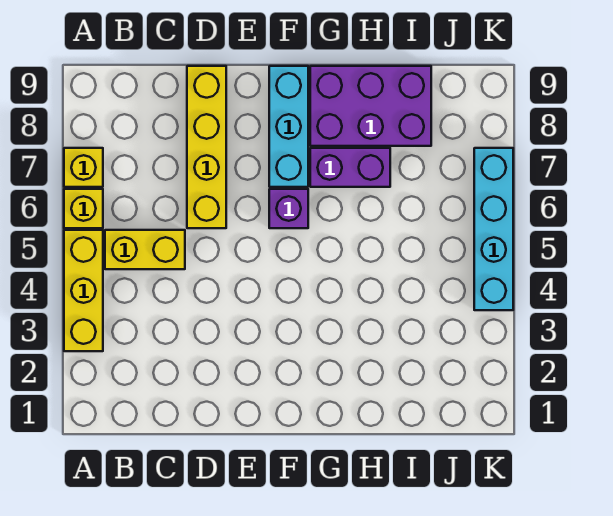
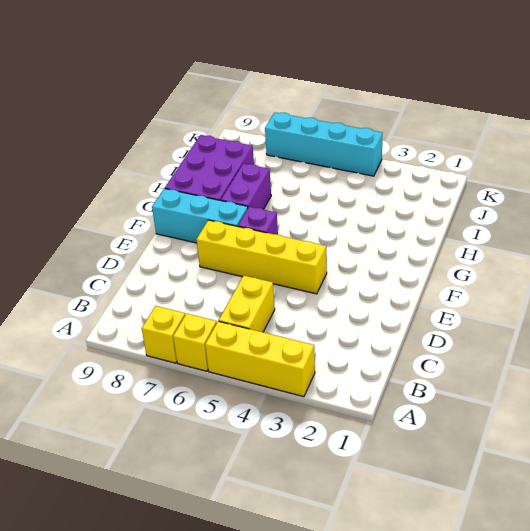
yellow brick D6:D9 level 1 -> yellow brick E4:E7 level 1

